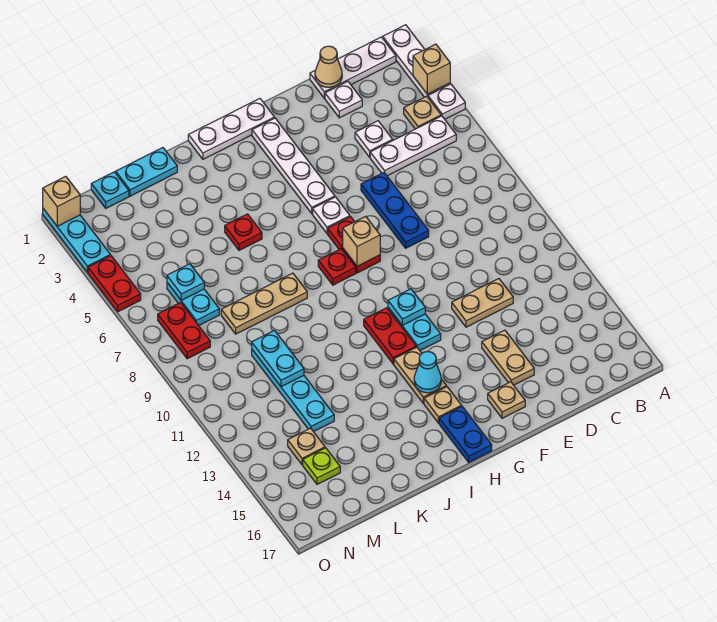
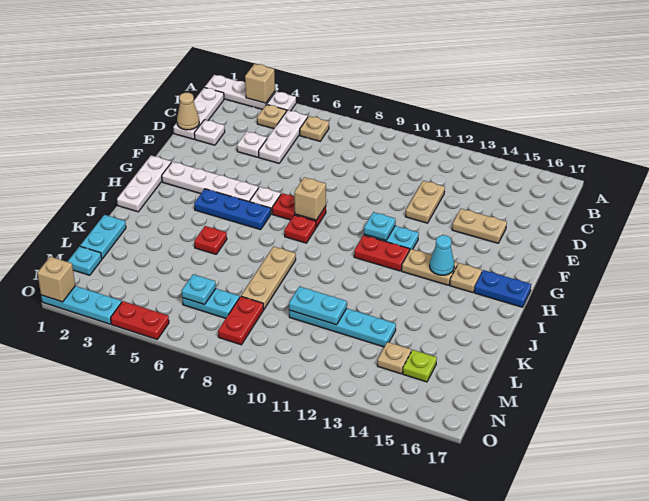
blue plate E6:E8 level 1 -> blue plate H4:H6 level 1
tan plate F16 level 1 -> tan plate B6 level 1
red plate N7:N8 level 1 -> red plate M8:N8 level 1

